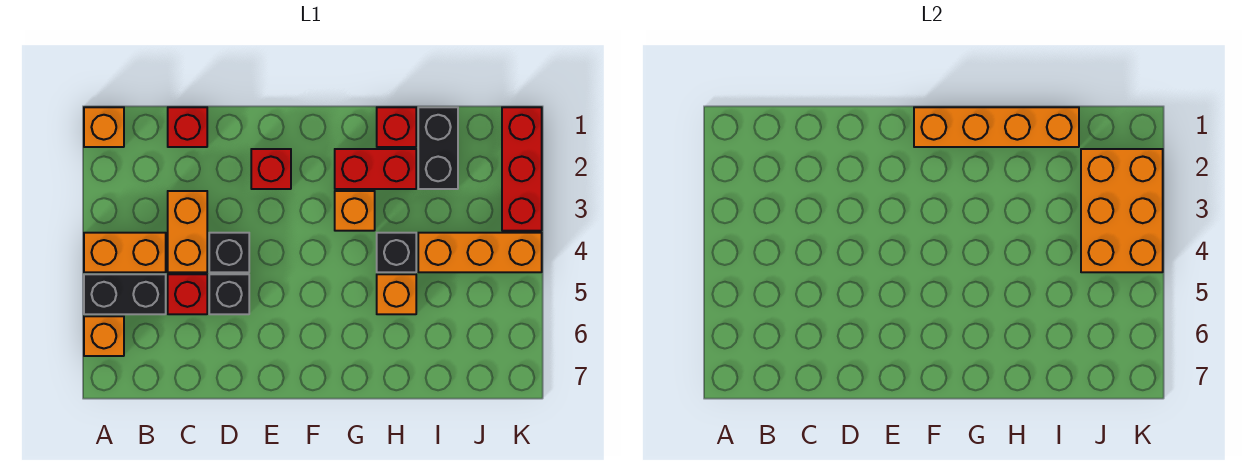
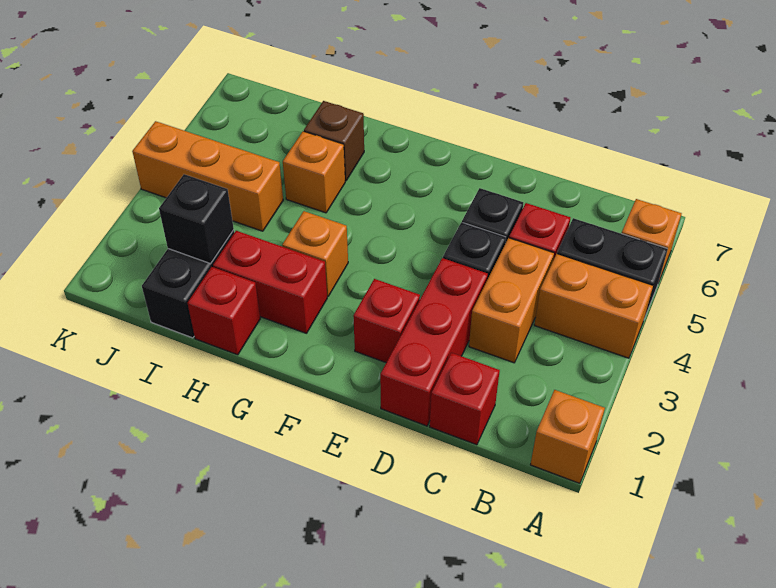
orange brick F1:I1 level 2 -> none
black brick H4 level 1 -> black brick I2 level 2
none -> brown brick H6 level 1
orange brick J2:K4 level 2 -> none
red brick K1:K3 level 1 -> red brick D1:D3 level 1

